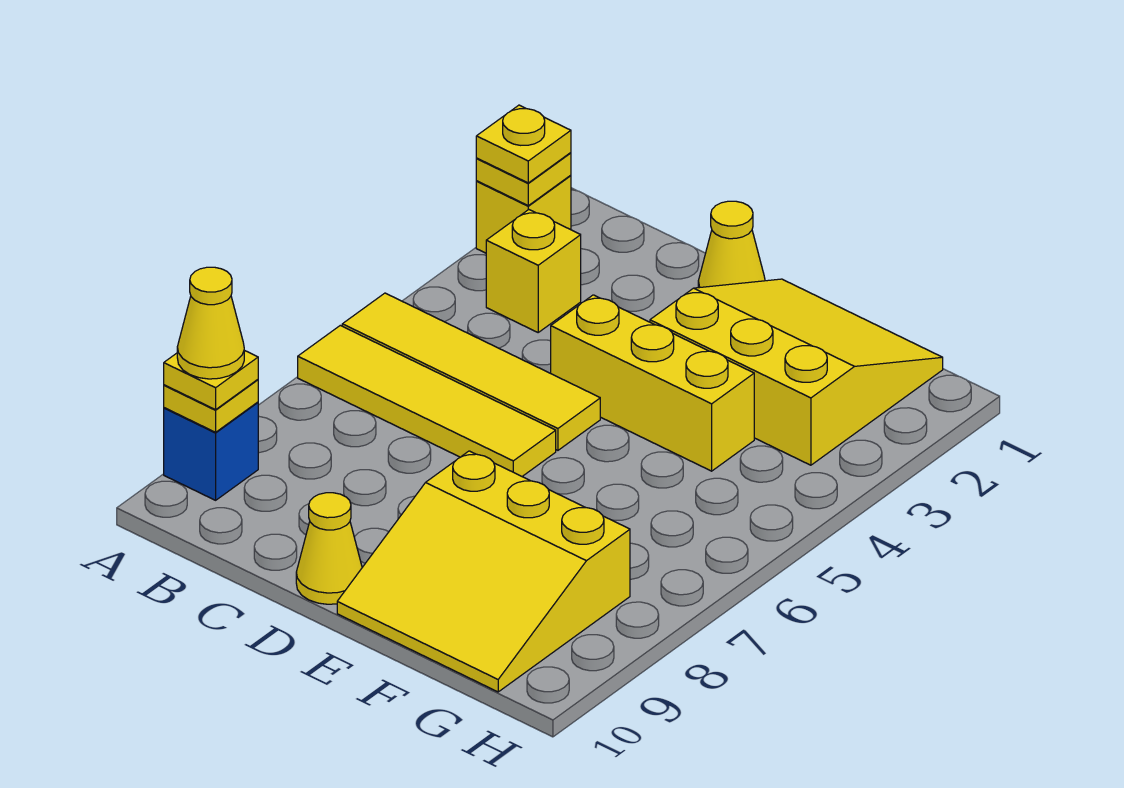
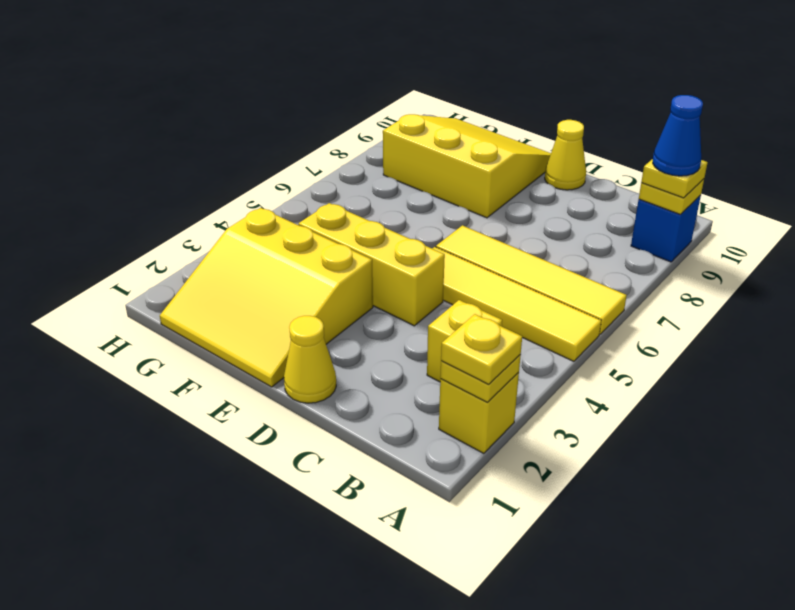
yellow cone A9 level 4 -> blue cone A9 level 4

